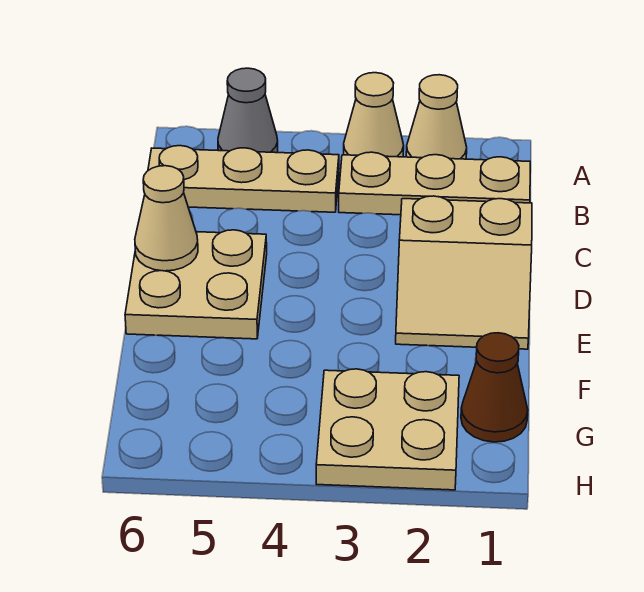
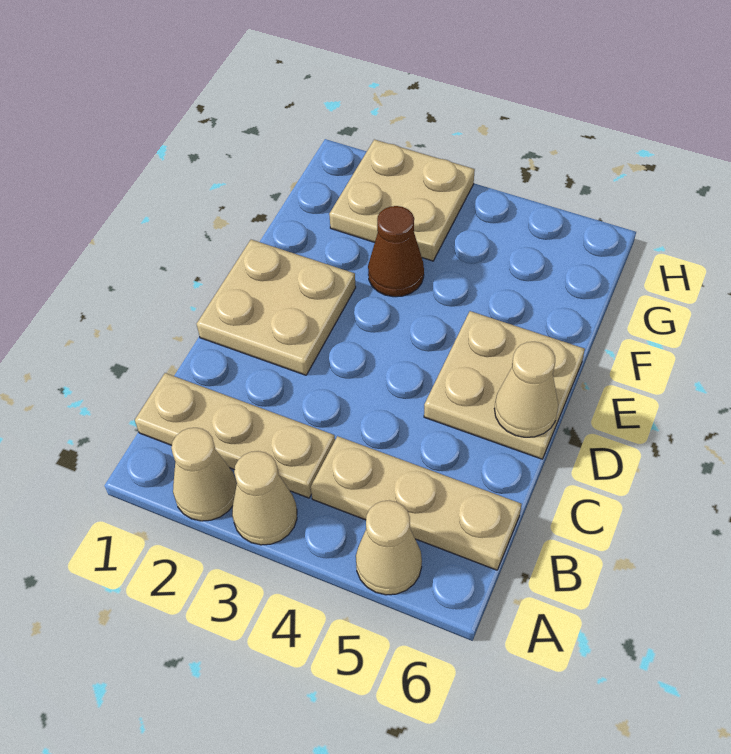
grey cone A5 level 1 -> tan cone A5 level 1
tan slope D1:E2 level 1 top D -> tan plate D1:E2 level 1
brown cone G1 level 1 -> brown cone F3 level 1

